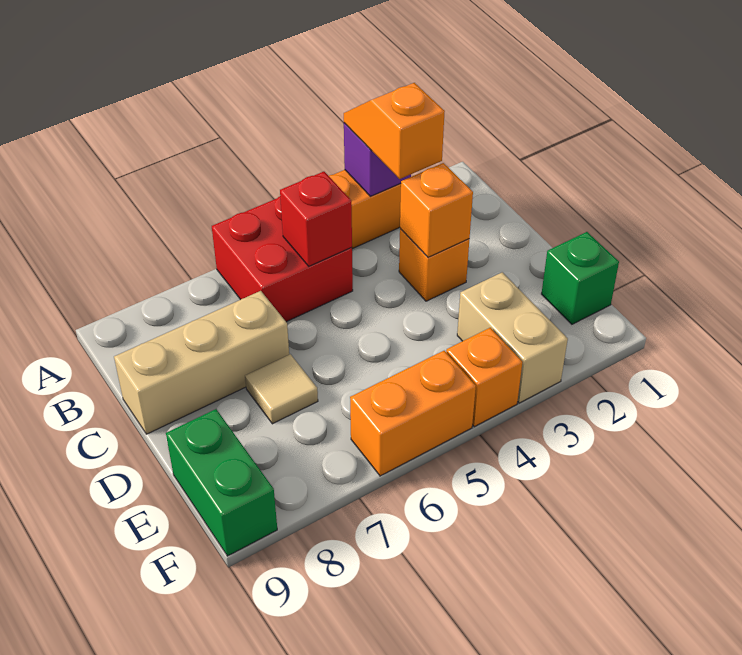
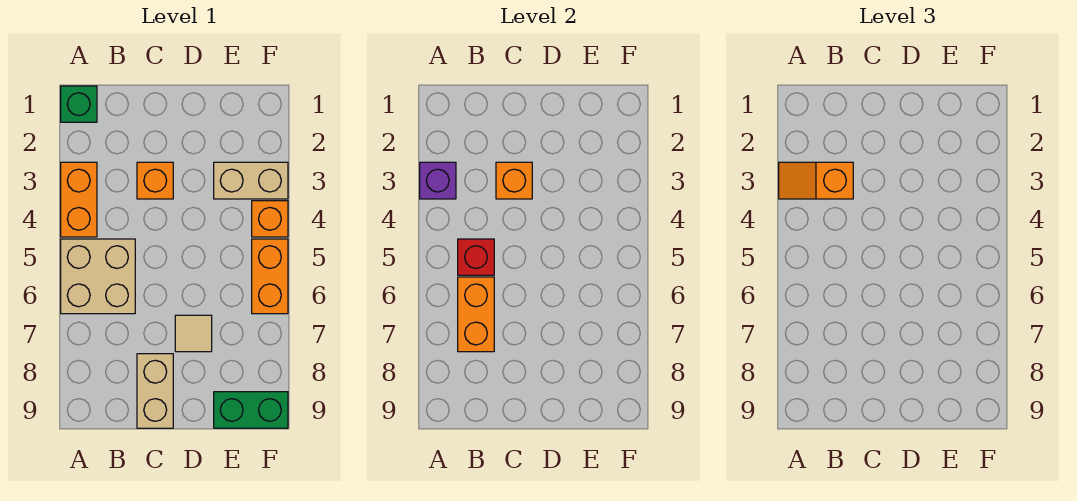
red brick A5:B6 level 1 -> tan brick A5:B6 level 1
none -> orange brick B6:B7 level 2
tan brick C7:C9 level 1 -> tan brick C8:C9 level 1
green brick E1 level 1 -> green brick A1 level 1

